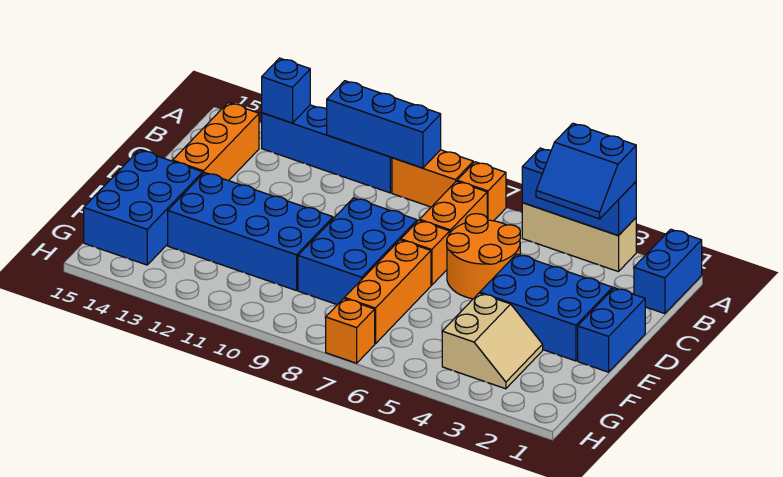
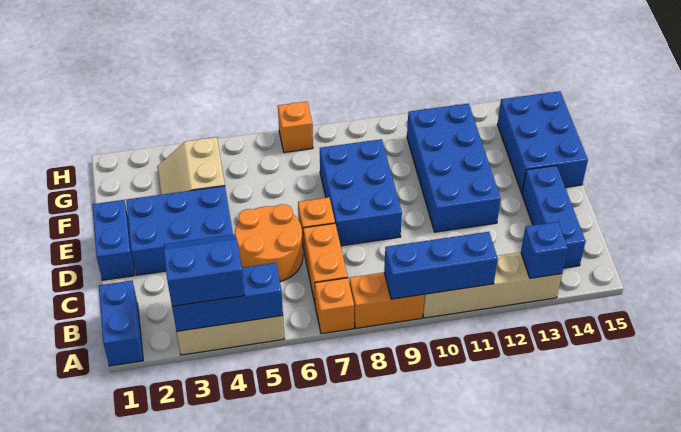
blue brick A10:A13 level 1 -> tan brick A10:A13 level 1
orange brick B14:D14 level 1 -> blue brick B14:D14 level 1
orange brick E7:G7 level 1 -> none
blue brick E10:F13 level 1 -> blue brick D11:G12 level 1

